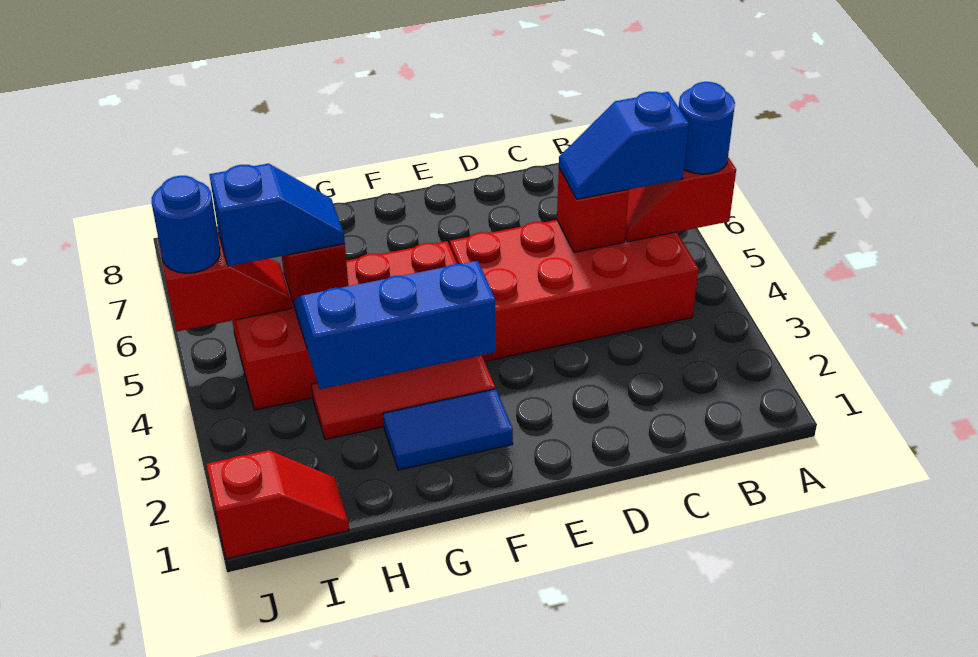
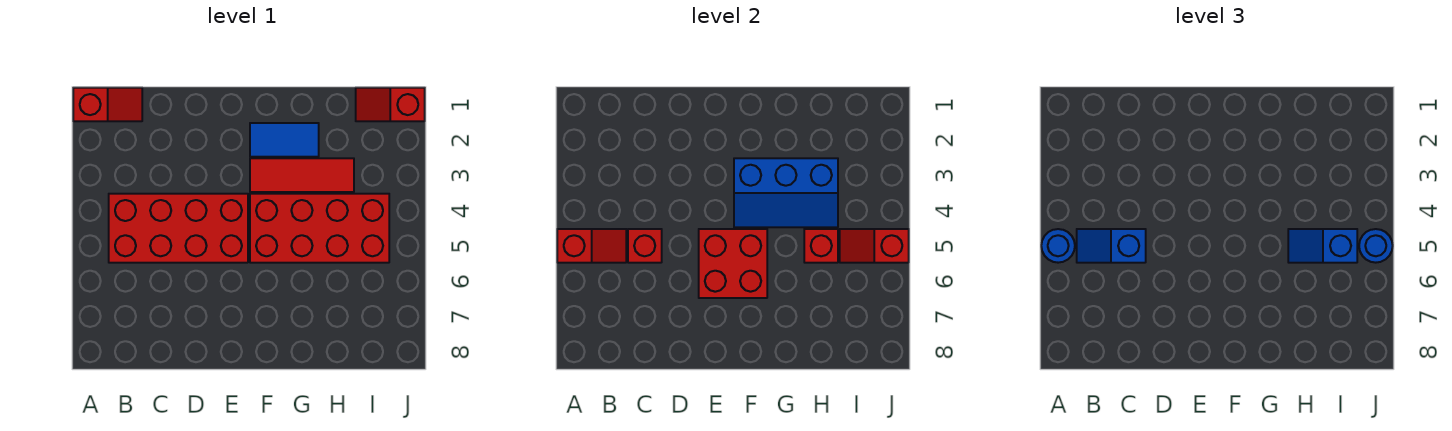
none -> red slope A1:B1 level 1 top A
blue slope B5:C5 level 3 top B -> blue slope B5:C5 level 3 top C
none -> red brick E5:F6 level 2

